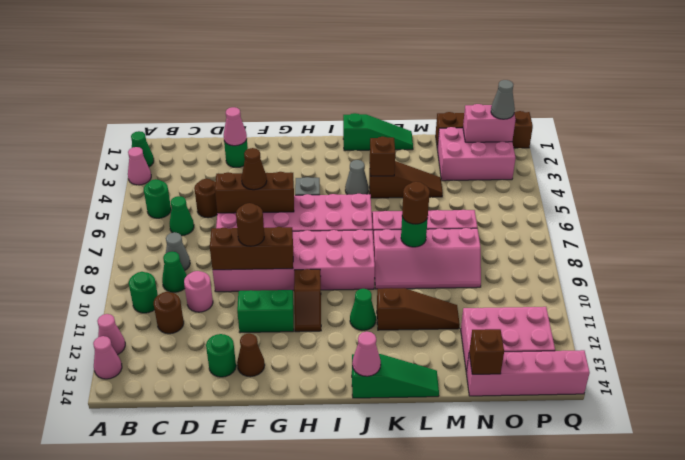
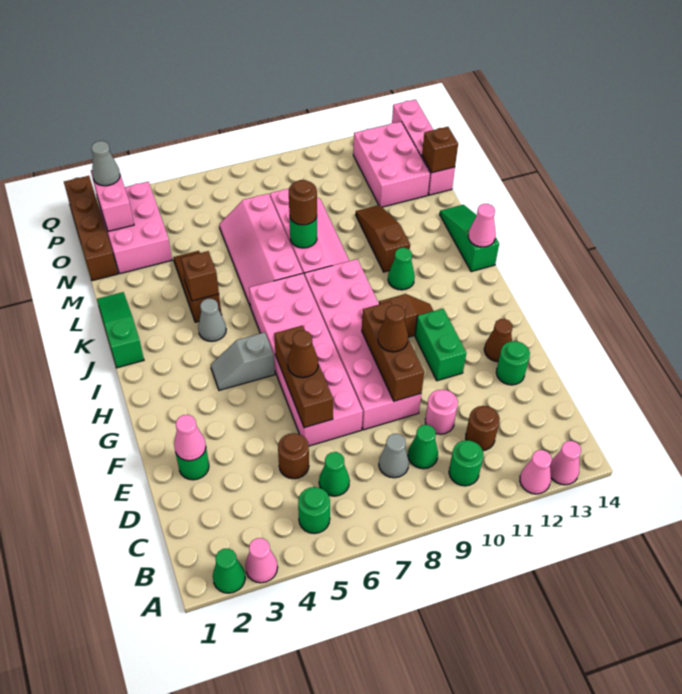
brown round brick F9 level 3 -> brown cone F9 level 3

